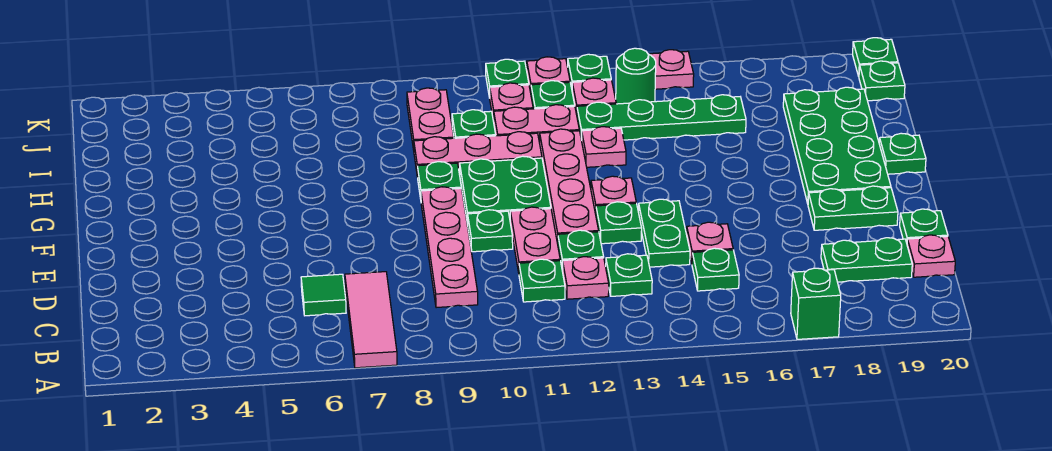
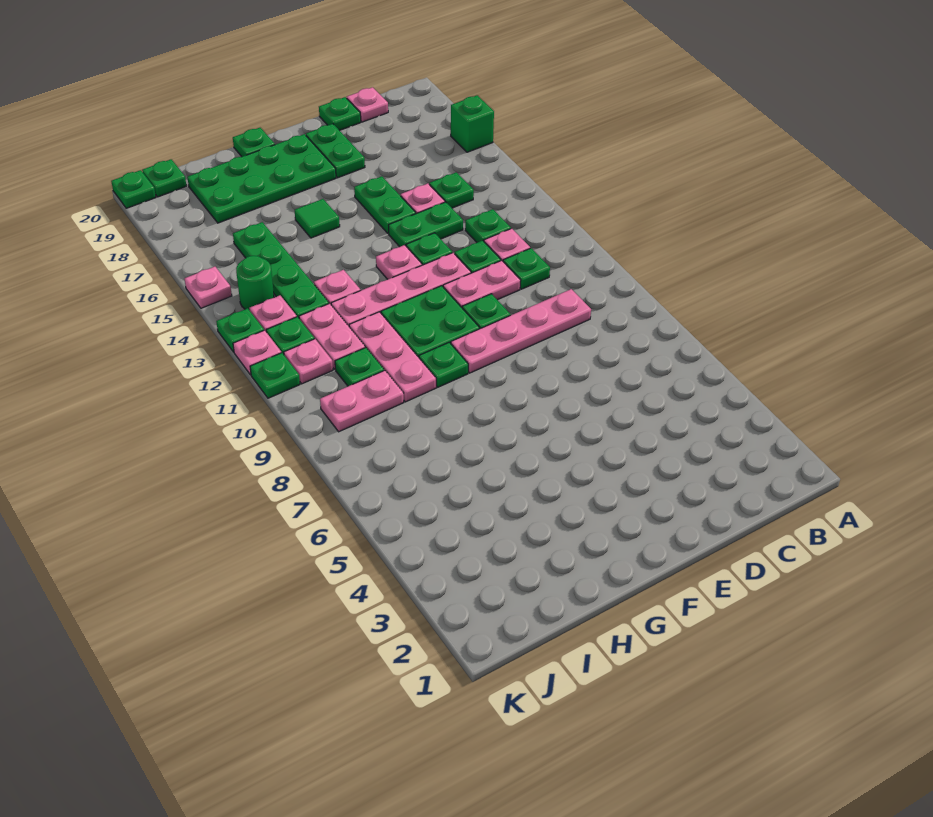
pink tile A7:C7 level 1 -> none
green tile C6 level 1 -> green tile G16 level 1
green plate C18:C19 level 1 -> green plate E15:E16 level 1

